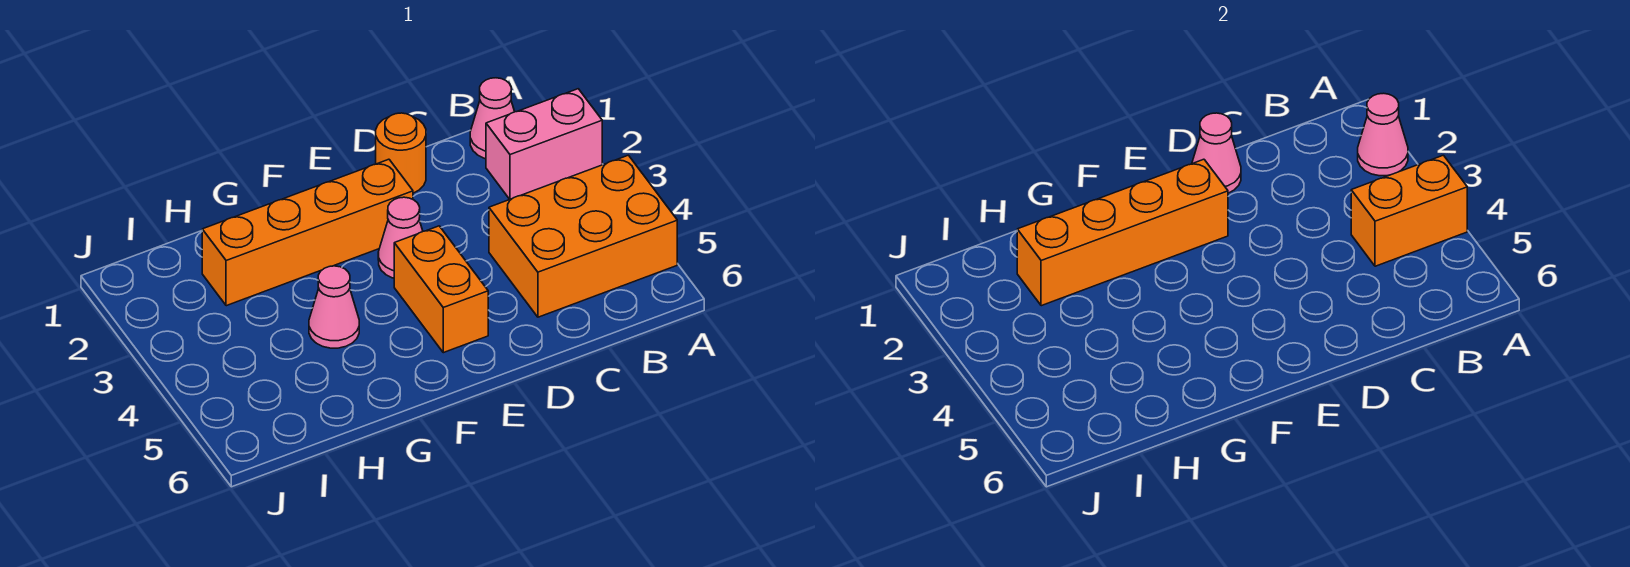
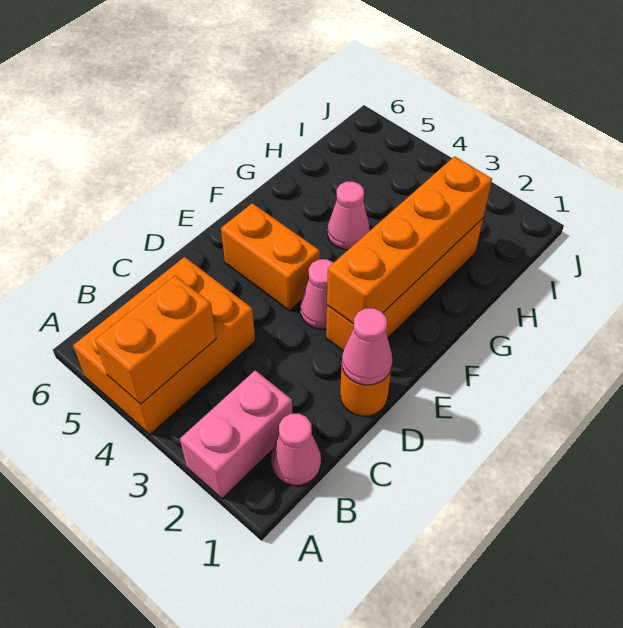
pink cone A2 level 2 -> none

